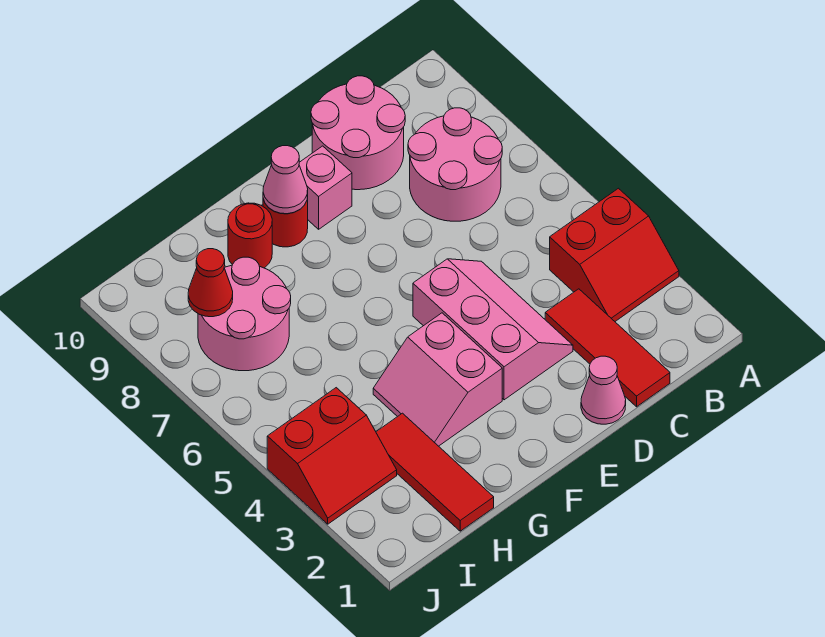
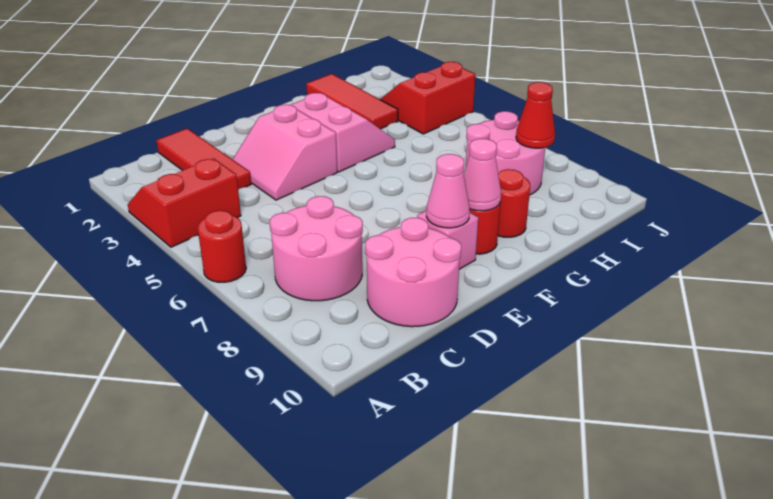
none -> red round brick A6 level 1
pink cone D1 level 1 -> pink cone E9 level 2
pink slope D3:E5 level 1 top E -> pink slope D3:E4 level 1 top E

